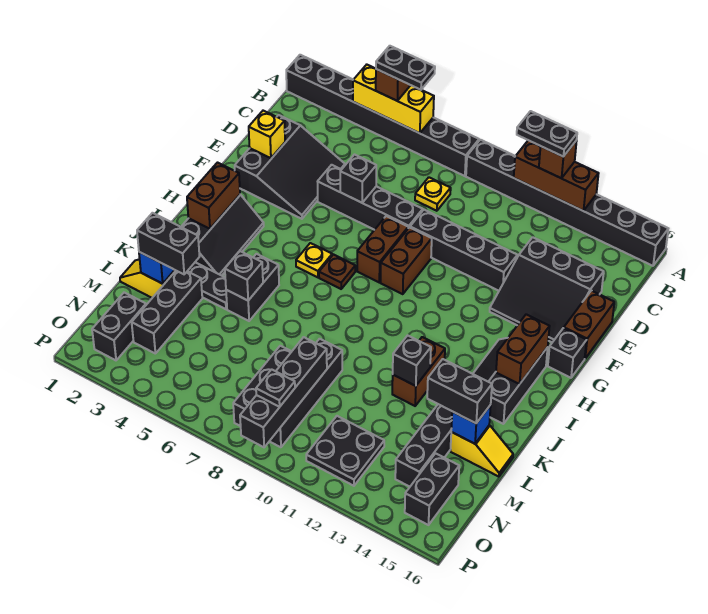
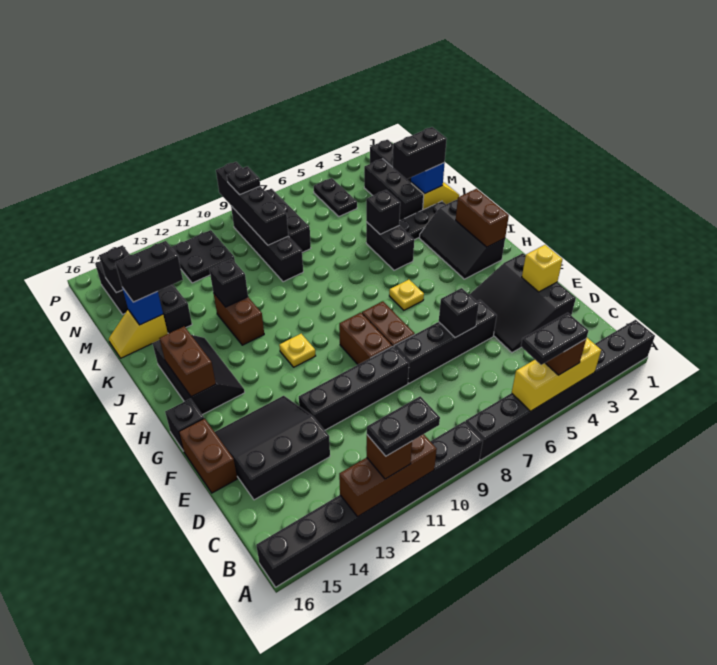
yellow plate C8 level 1 -> yellow plate H11 level 1
brown plate H7 level 1 -> none
none -> black plate N5:O5 level 1
none -> black brick N15 level 2

